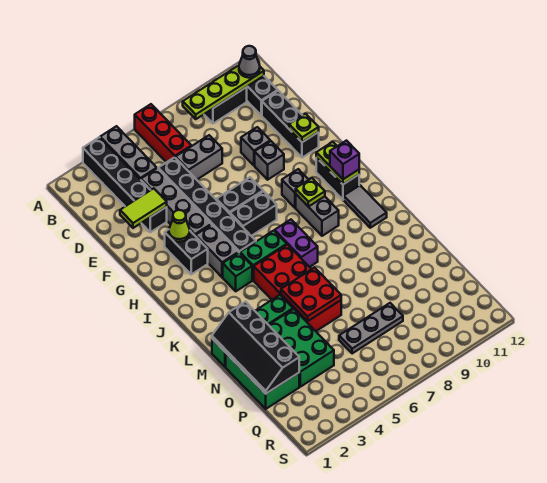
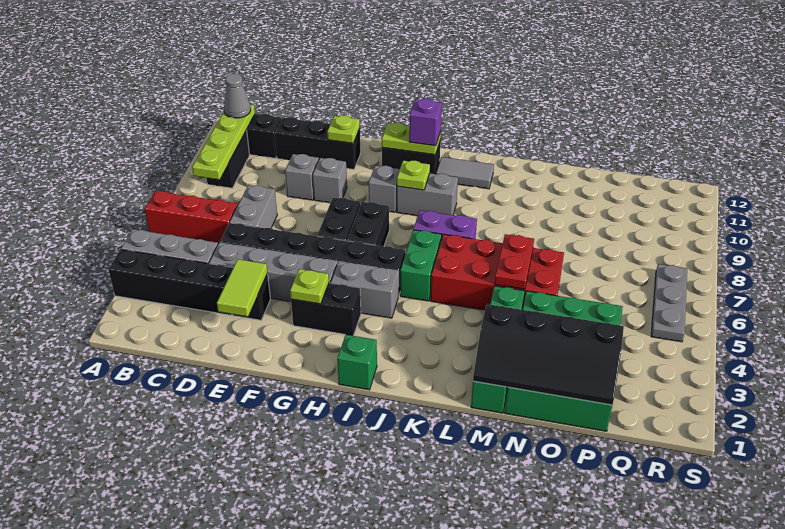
lime cone G3 level 2 -> lime plate G3 level 2
green brick J4 level 1 -> green brick I1 level 1
red plate M5:N6 level 2 -> red plate M5:M6 level 2
grey plate P6:P8 level 1 -> grey plate R5:R7 level 1

